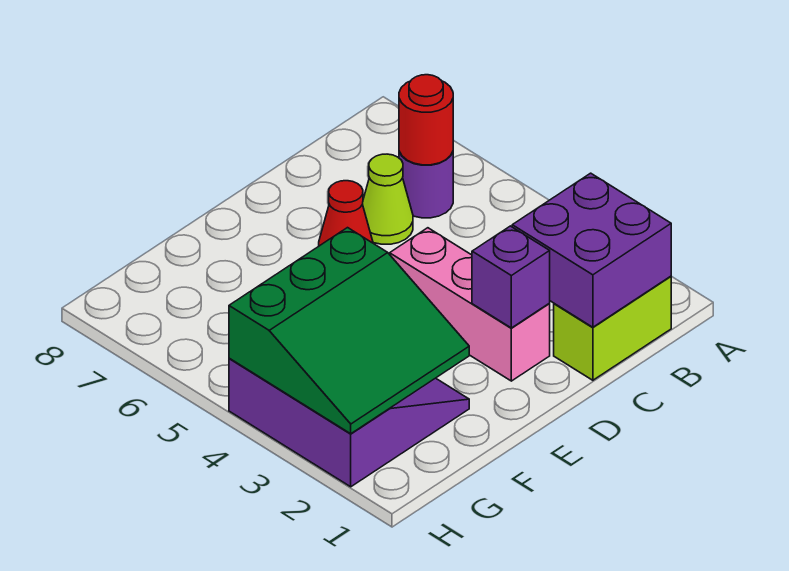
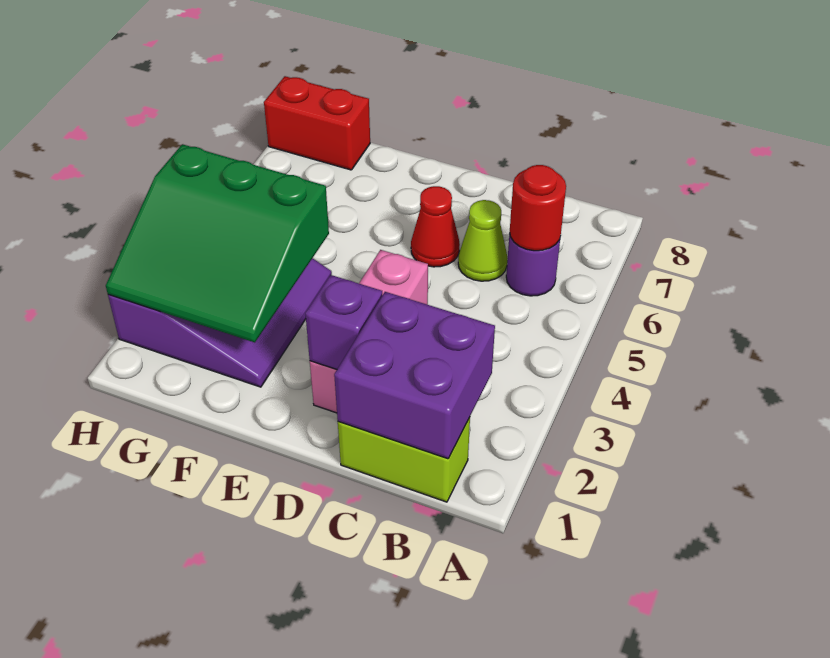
none -> red brick G8:H8 level 1

